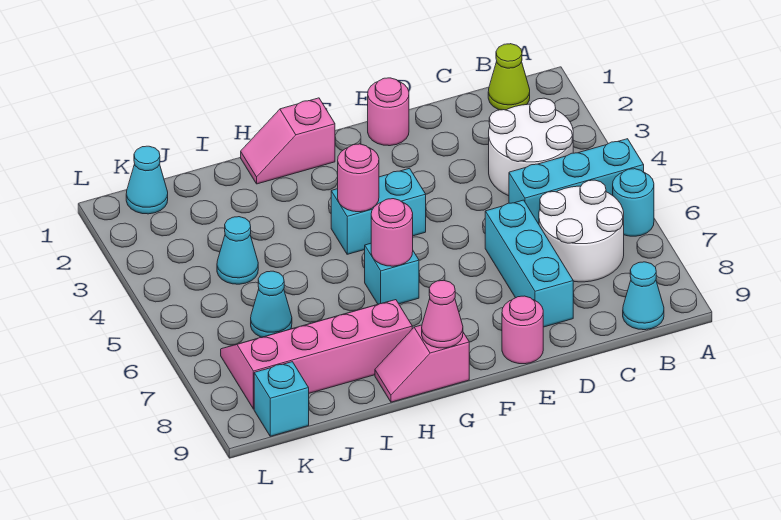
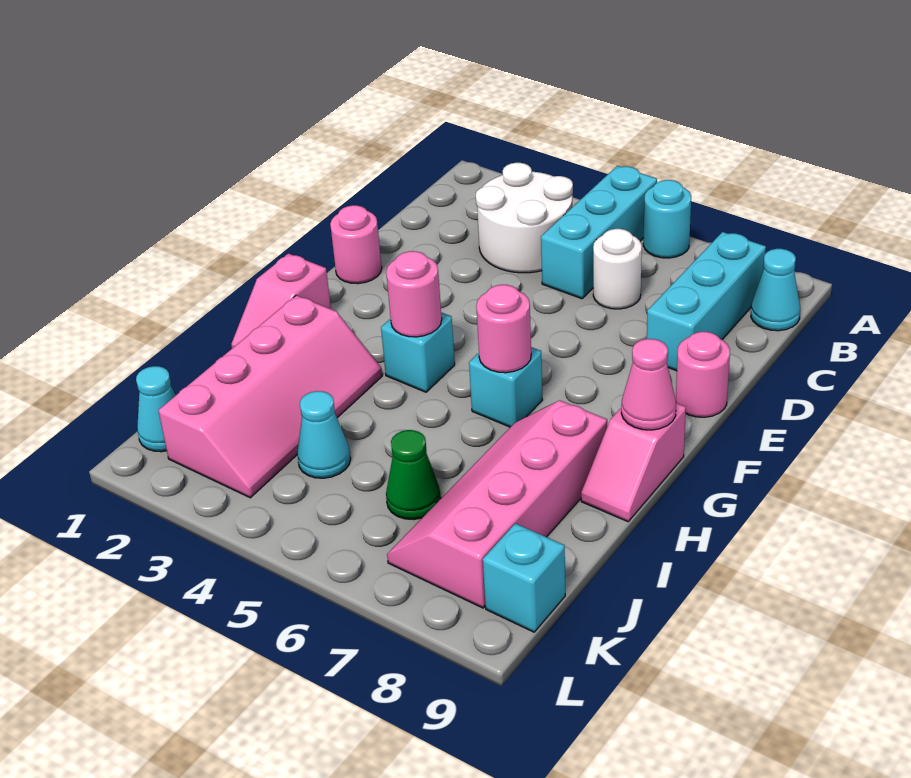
lime cone B1 level 1 -> none
white round brick B6:C7 level 1 -> white round brick C6 level 1
cyan brick D6:D8 level 1 -> cyan brick B8:D8 level 1
cyan brick F4:G4 level 1 -> cyan brick G4 level 1
none -> pink slope H2:K3 level 1 top 2
cyan cone J6 level 1 -> green cone J6 level 1

